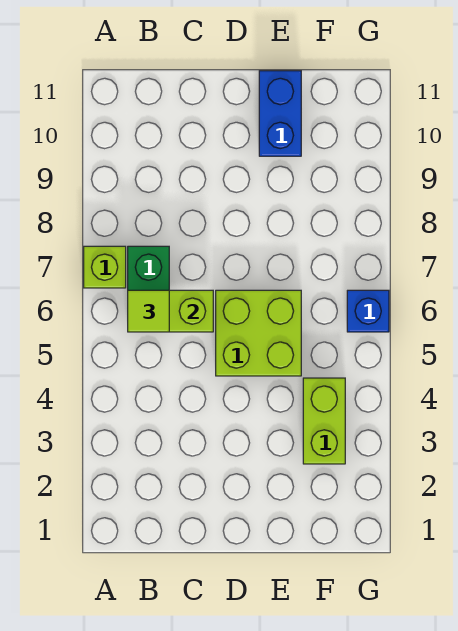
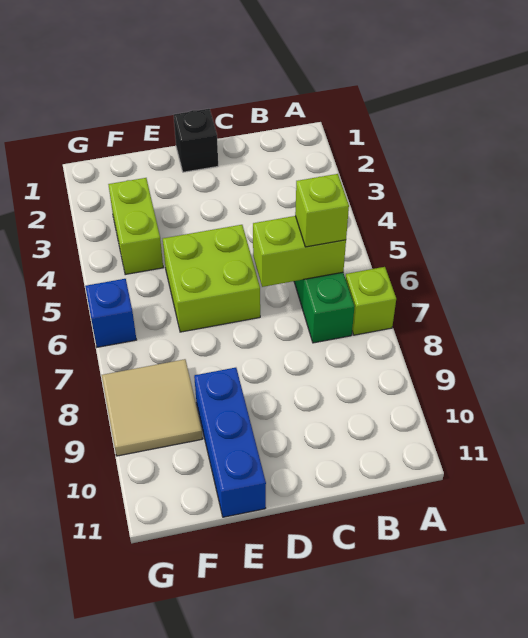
lime tile B6 level 3 -> lime brick B6 level 3
none -> black brick D1 level 1
blue brick E10:E11 level 1 -> blue brick E9:E11 level 1
none -> tan tile F8:G9 level 1

